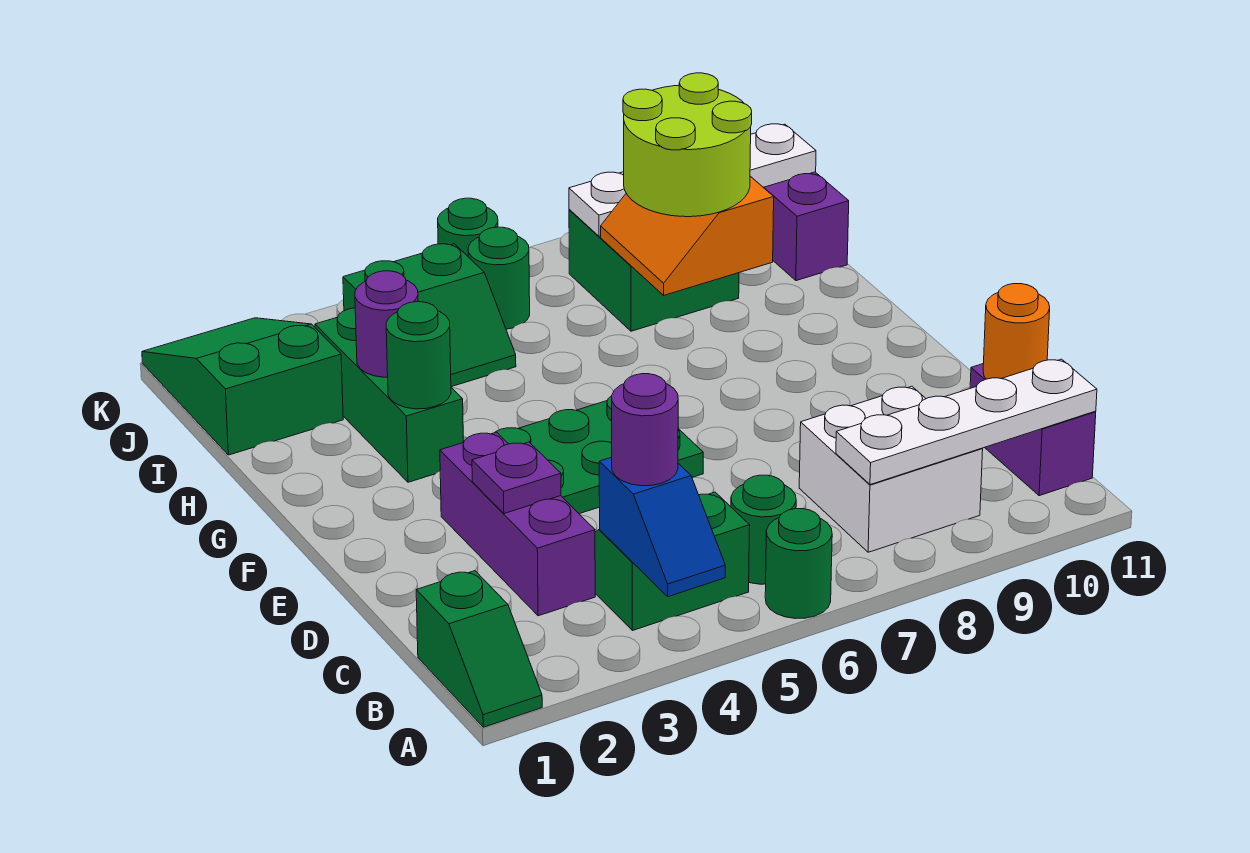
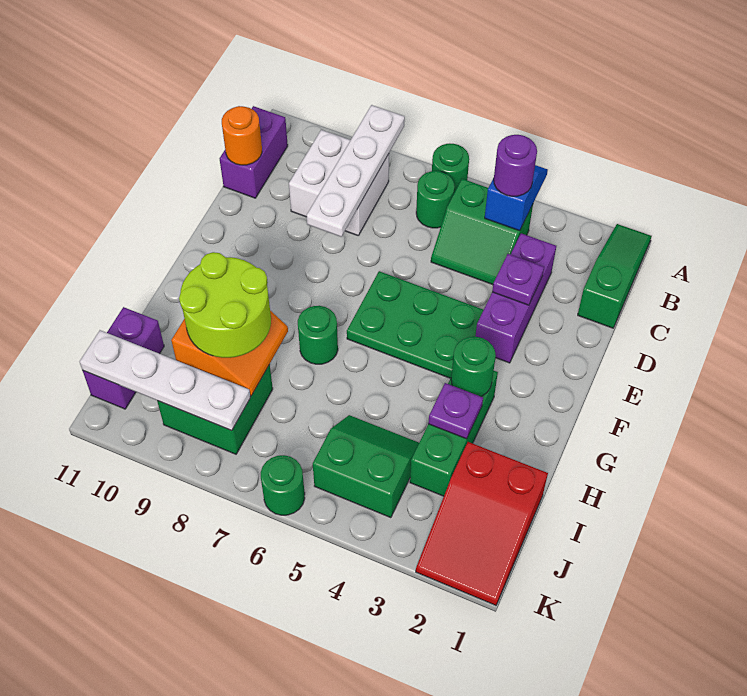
green slope A1:B1 level 1 top B -> green slope A1:C1 level 1 top C
white plate B8:B11 level 2 -> white plate A8:D8 level 2
purple round brick H3 level 2 -> purple plate H3 level 2
green slope I1:K2 level 1 top I -> red slope I1:K2 level 1 top I
green round brick J6 level 1 -> green round brick G7 level 1

